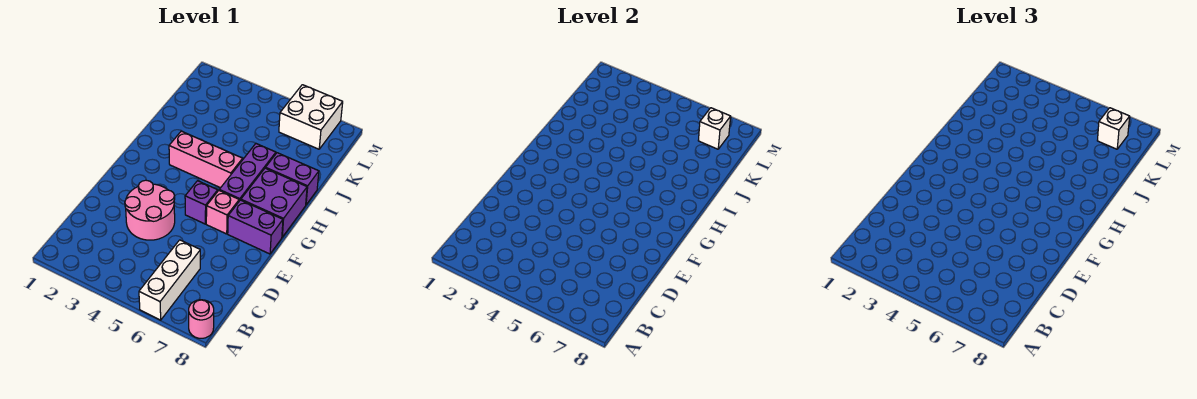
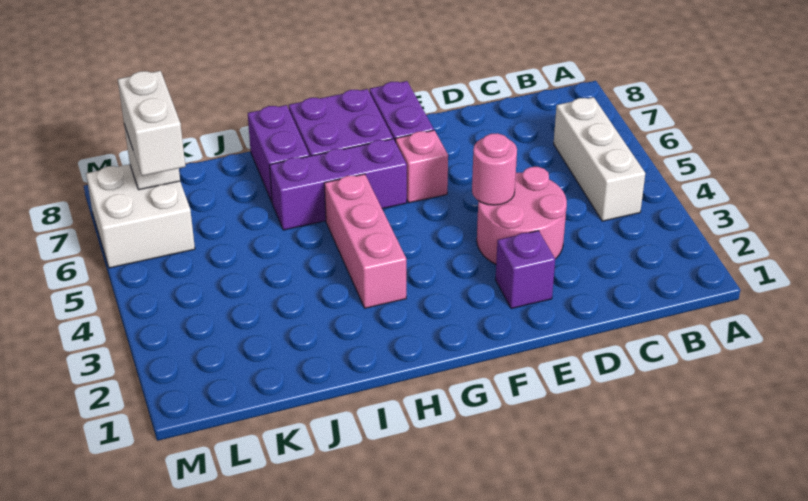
white brick A6:C6 level 1 -> white brick B4:B6 level 1
pink round brick A8 level 1 -> pink round brick E4 level 2
purple brick F5 level 1 -> purple brick E2 level 1
white brick L7 level 3 -> white brick L6:L7 level 3

